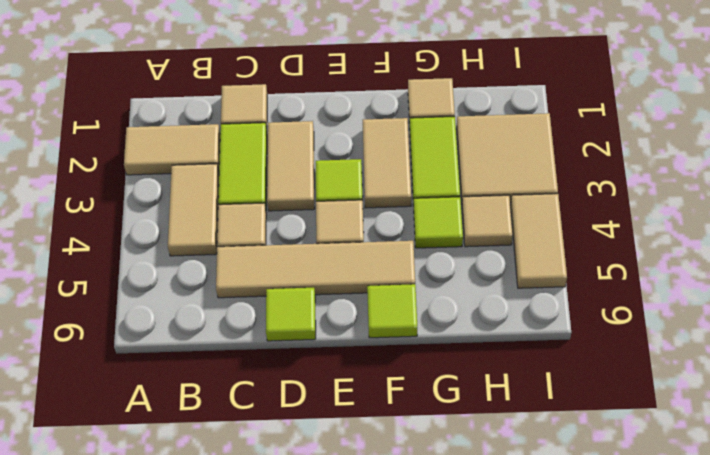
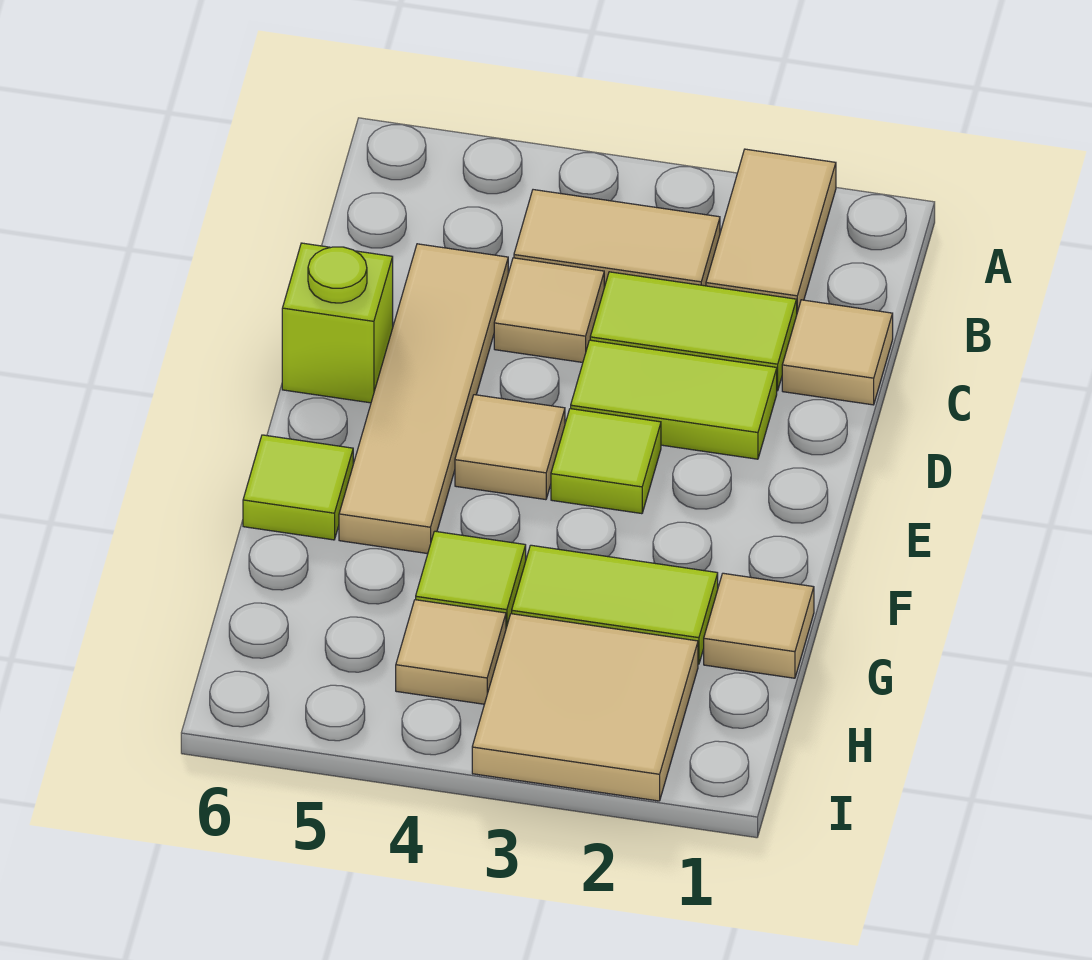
tan tile D2:D3 level 1 -> lime tile D2:D3 level 1
lime tile D6 level 1 -> lime brick D6 level 1
tan tile F2:F3 level 1 -> none
tan tile I4:I5 level 1 -> none

